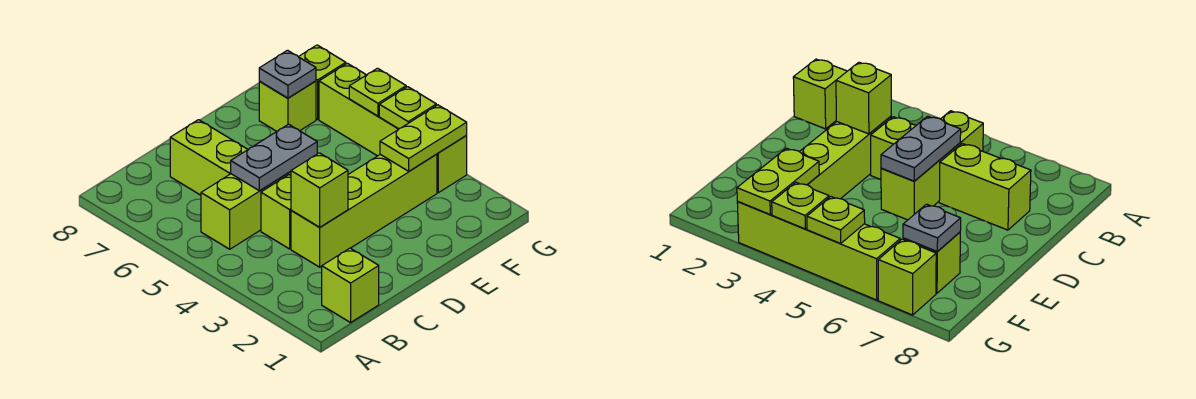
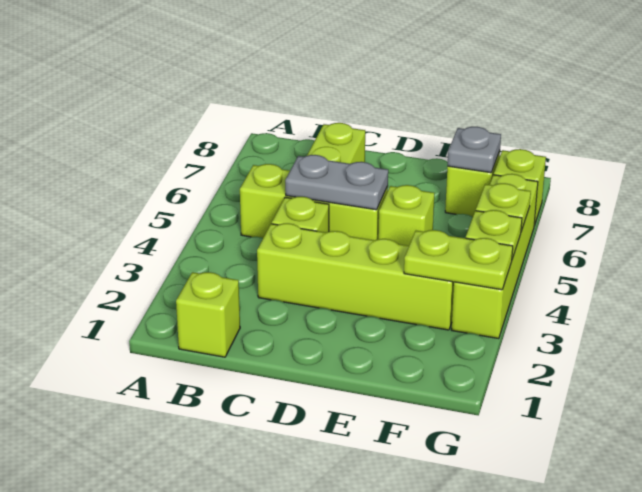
lime brick C3 level 2 -> lime brick E5 level 1

